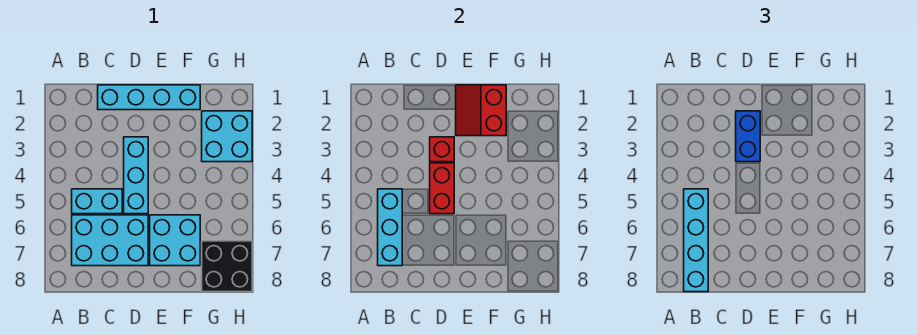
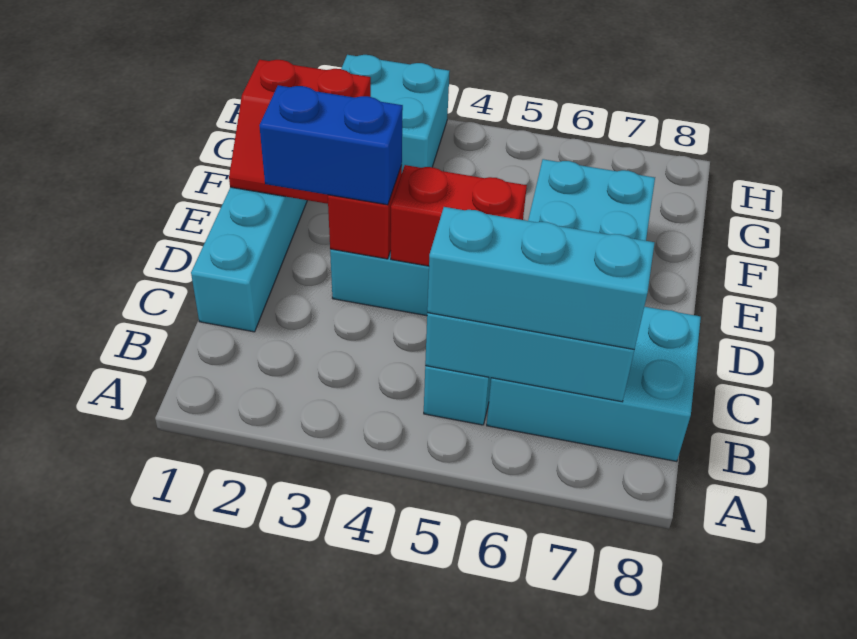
cyan brick B5:B8 level 3 -> cyan brick B5:B7 level 3
cyan brick B6:D7 level 1 -> cyan brick B6:C8 level 1
black brick G7:H8 level 1 -> none

